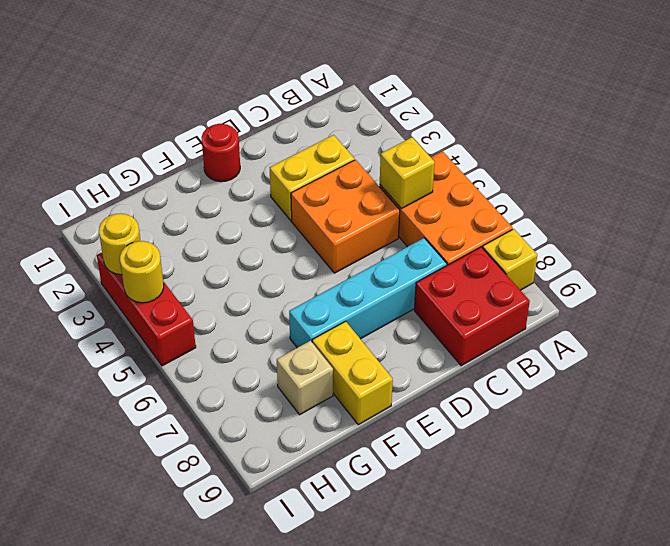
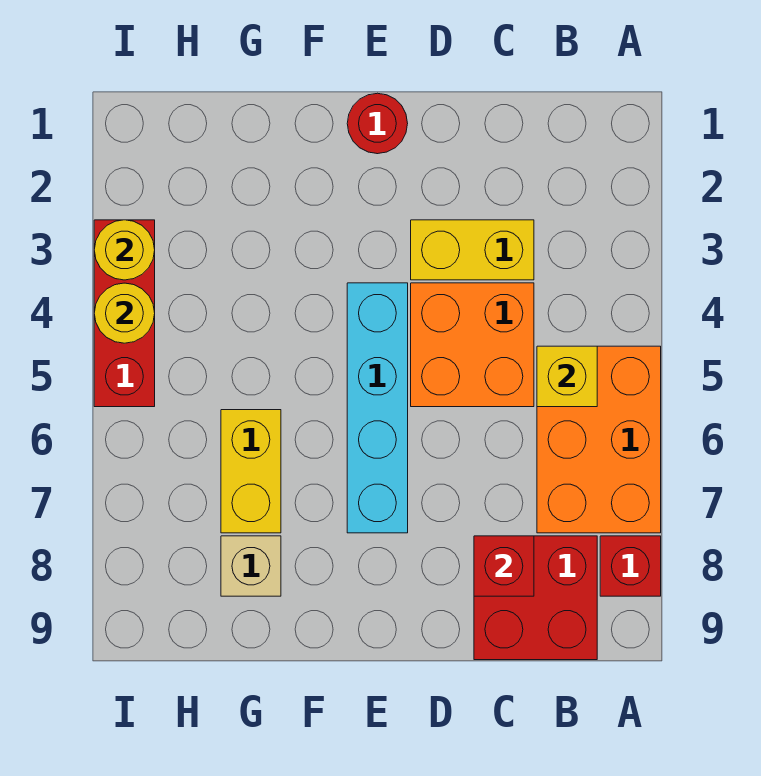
yellow brick A8 level 1 -> red brick A8 level 1
cyan brick C7:F7 level 1 -> cyan brick E4:E7 level 1
none -> red brick C8 level 2
yellow brick F8:F9 level 1 -> yellow brick G6:G7 level 1

